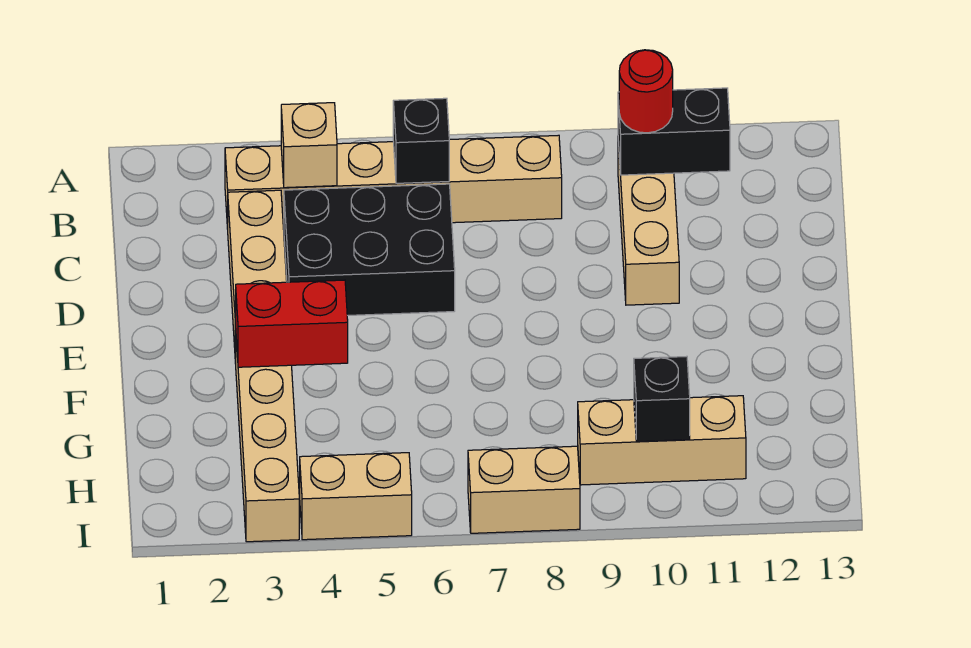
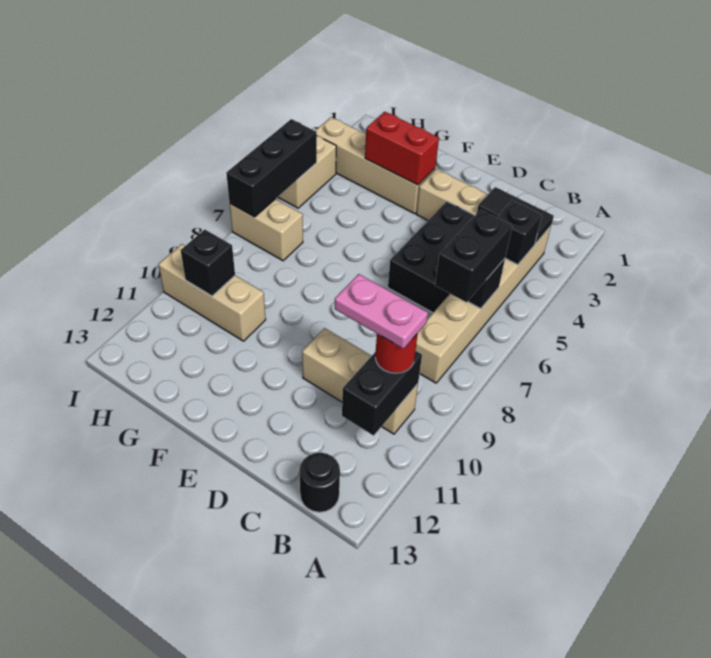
none -> black tile B3:C3 level 2
tan brick B4 level 2 -> black brick B4 level 2
none -> black brick B6:B7 level 3
none -> pink plate B10:C10 level 4
none -> black round brick B13 level 1
red brick F3:F4 level 2 -> red brick F3:G3 level 2
tan brick H9:H11 level 1 -> tan brick G10:I10 level 1
none -> black brick I5:I7 level 2
tan brick I7:I8 level 1 -> tan brick H7:I7 level 1

